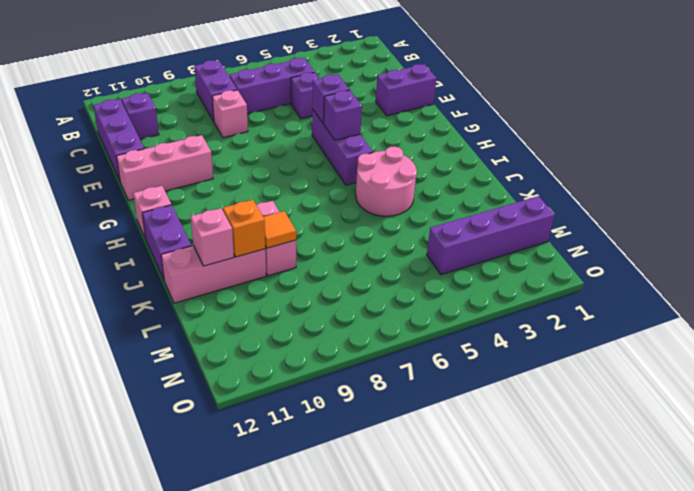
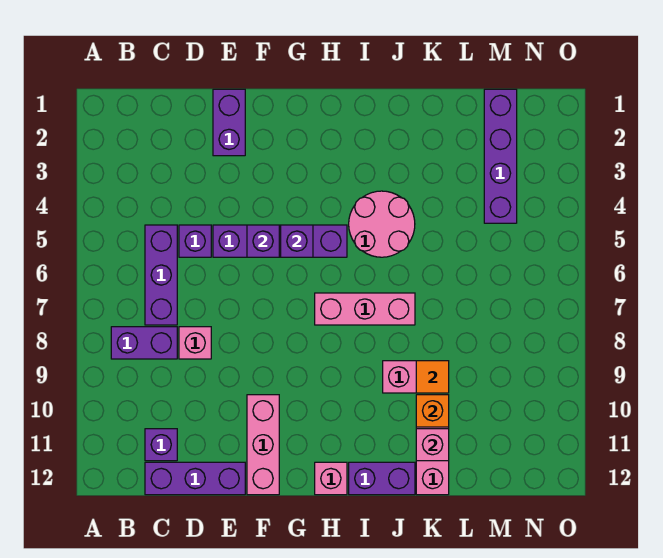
purple brick F5:H5 level 1 -> purple brick E5:H5 level 1
none -> pink brick H7:J7 level 1

